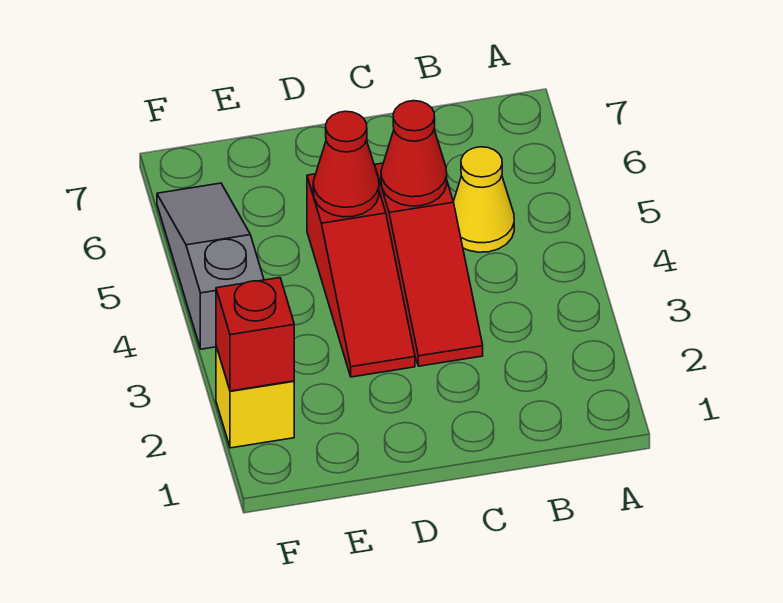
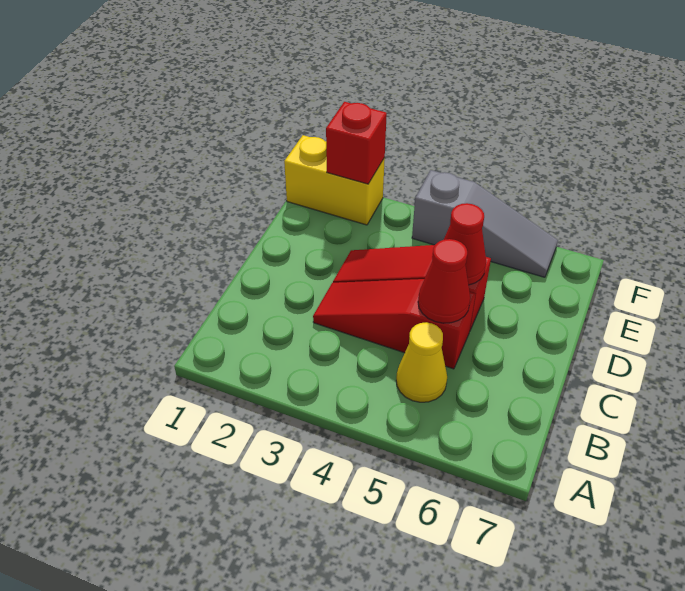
yellow brick F2 level 1 -> yellow brick F1:F2 level 1

